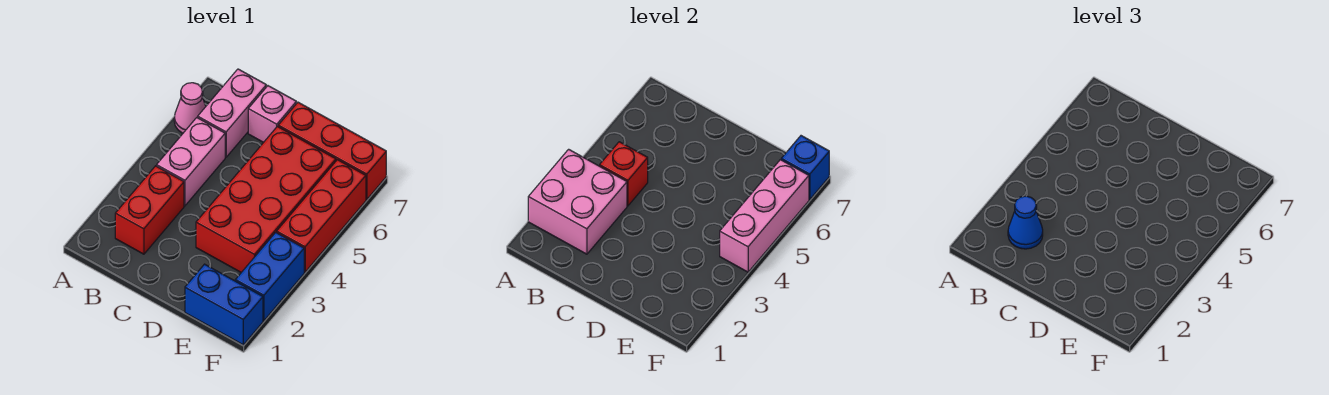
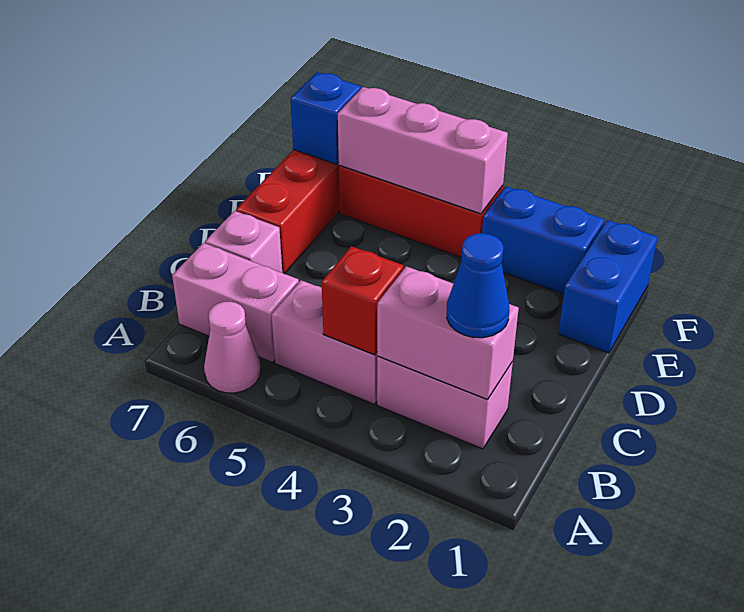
pink brick A2:B3 level 2 -> pink brick B2:B3 level 2
red brick B2:B3 level 1 -> pink brick B2:B3 level 1
red brick D3:E6 level 1 -> none

